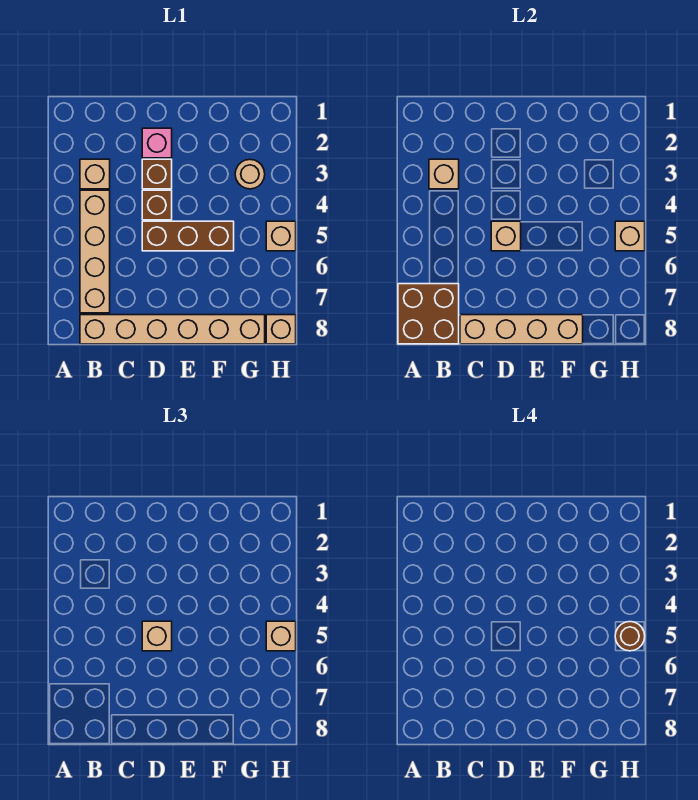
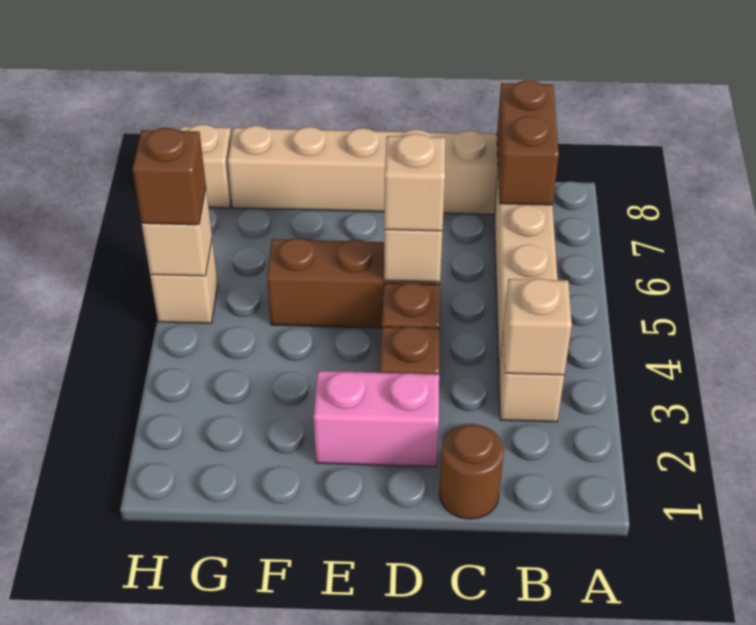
brown brick A7:B8 level 2 -> brown brick B7:B8 level 2
tan brick C8:F8 level 2 -> none
pink brick D2 level 1 -> pink brick D2:E2 level 1
tan round brick G3 level 1 -> none
tan brick H5 level 3 -> brown brick H5 level 3
brown round brick H5 level 4 -> brown round brick C1 level 1

